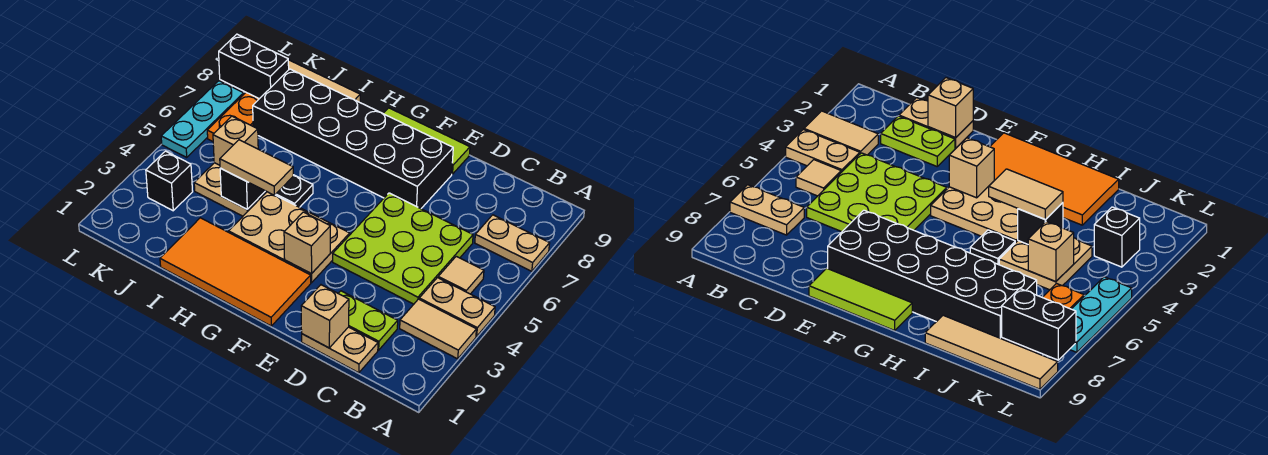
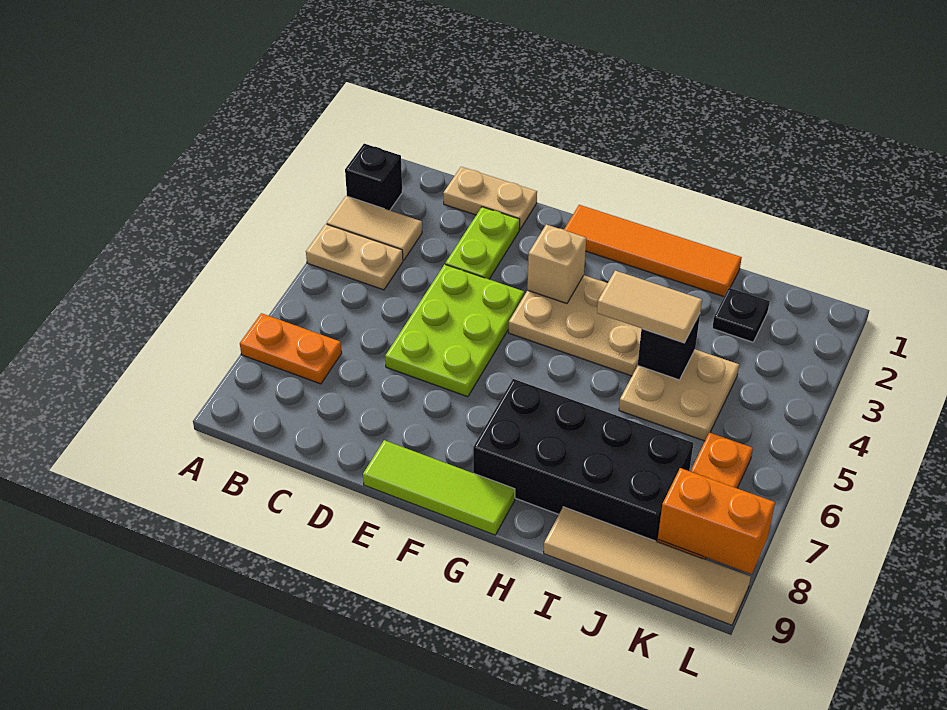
tan plate A7:B7 level 1 -> orange plate A7:B7 level 1
tan tile B5 level 1 -> none
lime plate C2:D2 level 1 -> lime plate D2:D3 level 1
lime plate C4:E6 level 1 -> lime plate D4:E6 level 1
tan brick D1 level 2 -> none
black brick E7:J8 level 1 -> black brick G7:J8 level 1
orange tile F1:I2 level 1 -> orange tile F1:I1 level 1
black plate H5 level 1 -> black plate J2 level 1
tan brick J5 level 2 -> none
black brick K3 level 1 -> black brick A2 level 1
black brick K8:L8 level 2 -> orange brick K8:L8 level 2
cyan plate L5:L7 level 1 -> none

